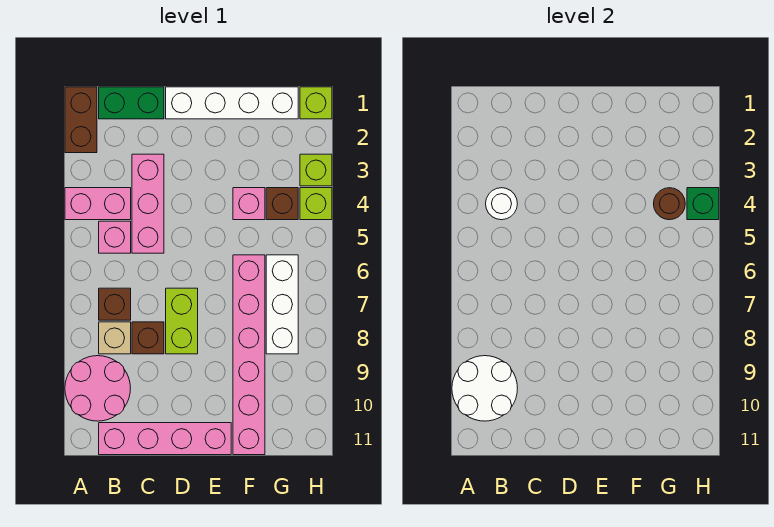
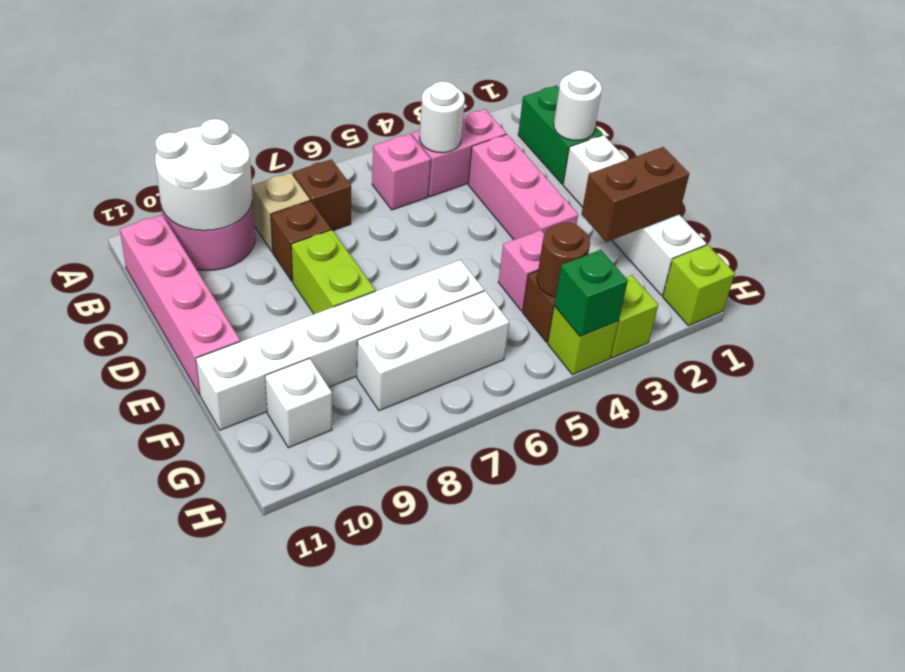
brown brick A1:A2 level 1 -> brown brick F1:F2 level 2
pink brick A4:B4 level 1 -> pink brick B3:B4 level 1
none -> white round brick C1 level 2
pink brick C3:C5 level 1 -> pink brick C3:E3 level 1
lime brick D7:D8 level 1 -> lime brick D8:E8 level 1
pink brick F6:F11 level 1 -> white brick F6:F11 level 1
none -> white brick G10 level 1

